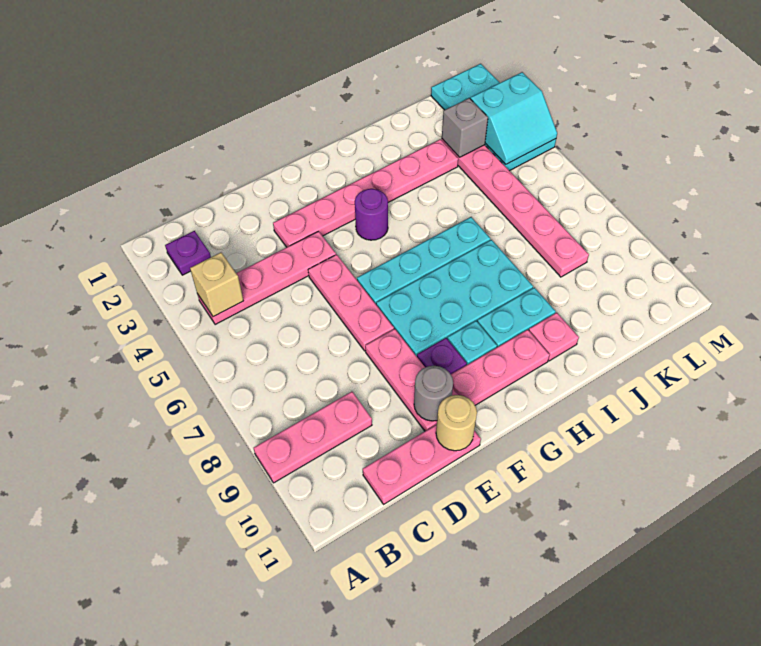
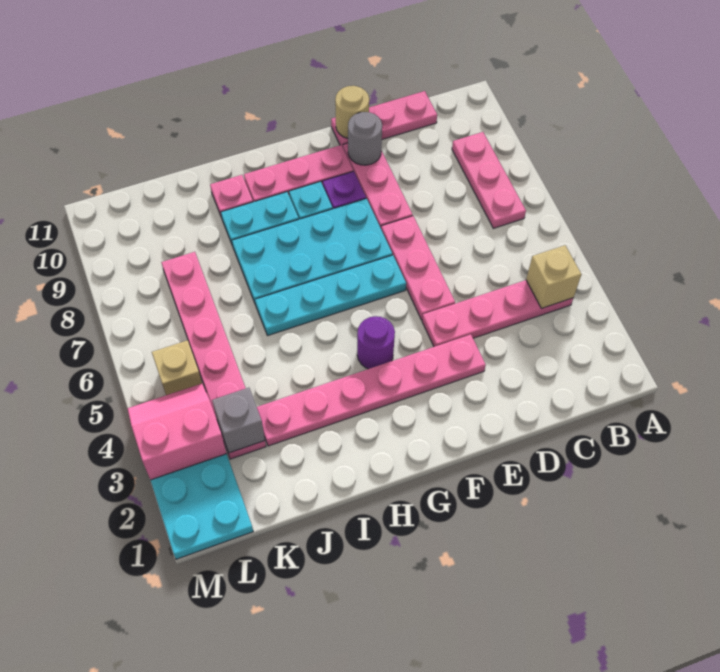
pink plate A9:C9 level 1 -> pink plate B7:B9 level 1
purple plate B2 level 1 -> none
cyan slope L3:M4 level 2 top 3 -> pink slope L3:M4 level 2 top 3
none -> tan brick L5 level 1

